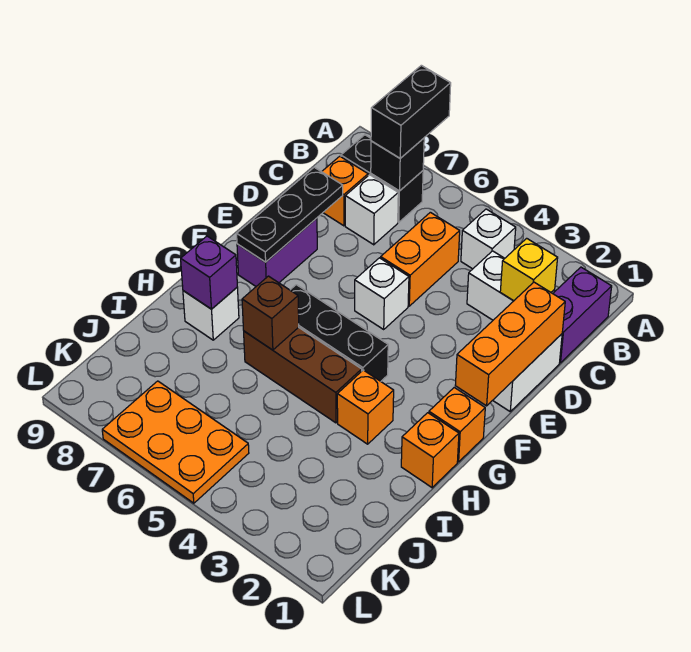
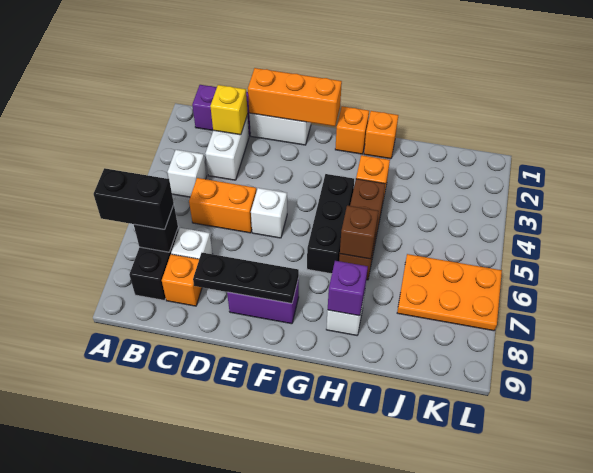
orange plate K5:L7 level 1 -> orange plate J6:L7 level 1

